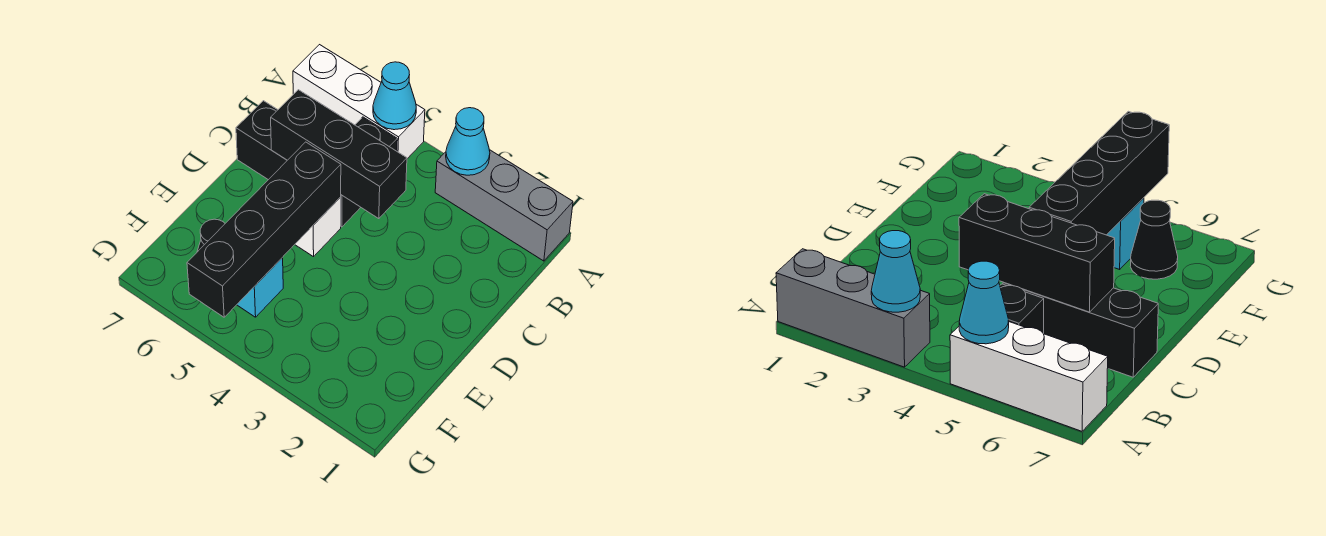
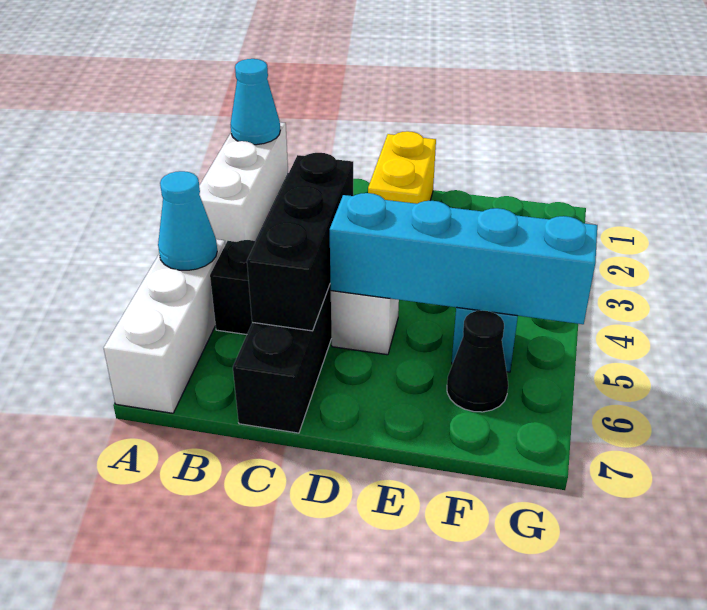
grey brick A1:A3 level 1 -> white brick A1:A3 level 1
cyan cone A3 level 2 -> cyan cone A1 level 2
none -> yellow brick D1:D2 level 1
black brick D5:G5 level 2 -> cyan brick D5:G5 level 2

